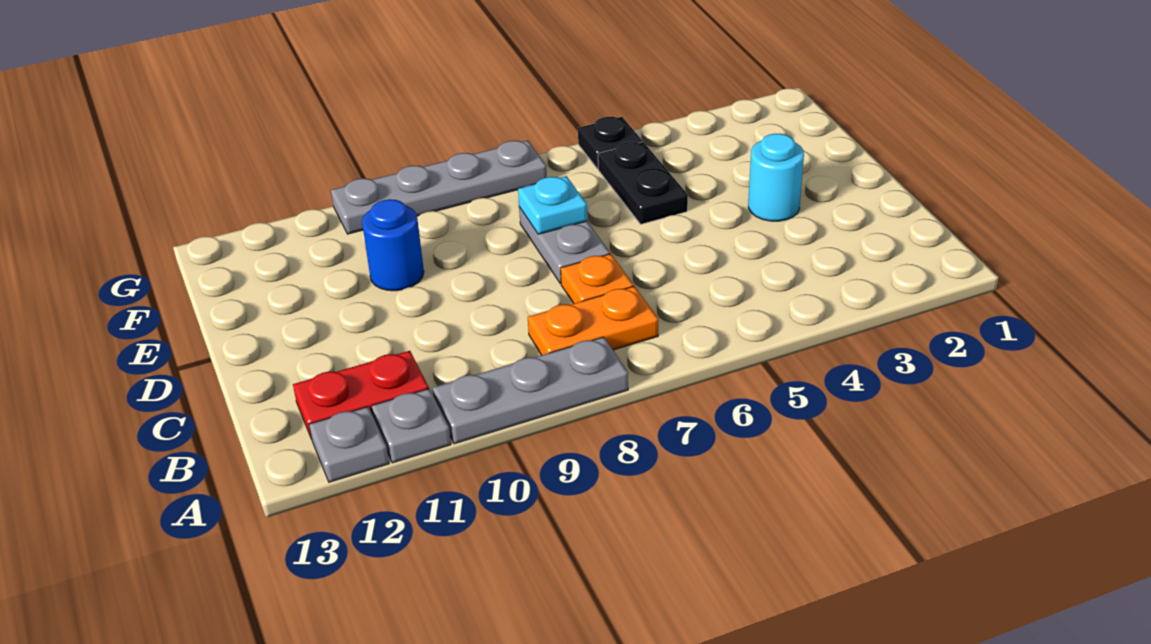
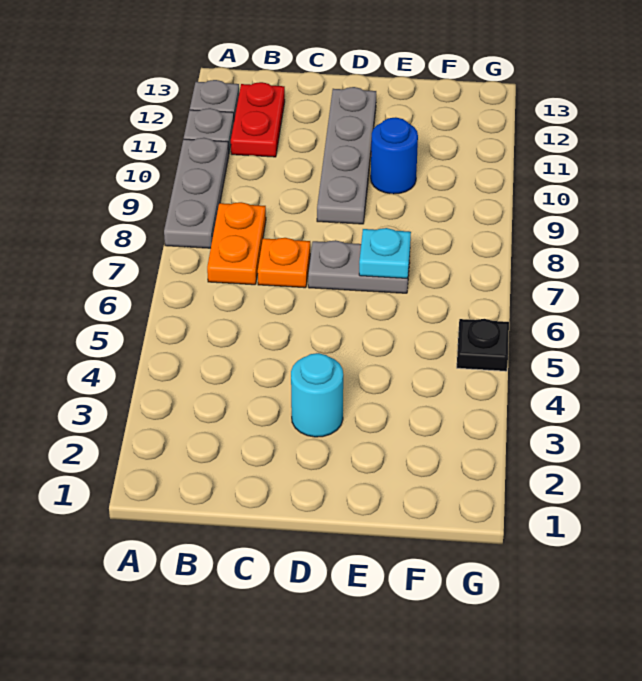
black plate E5:F5 level 1 -> none
grey plate G7:G10 level 1 -> grey plate D9:D12 level 1

